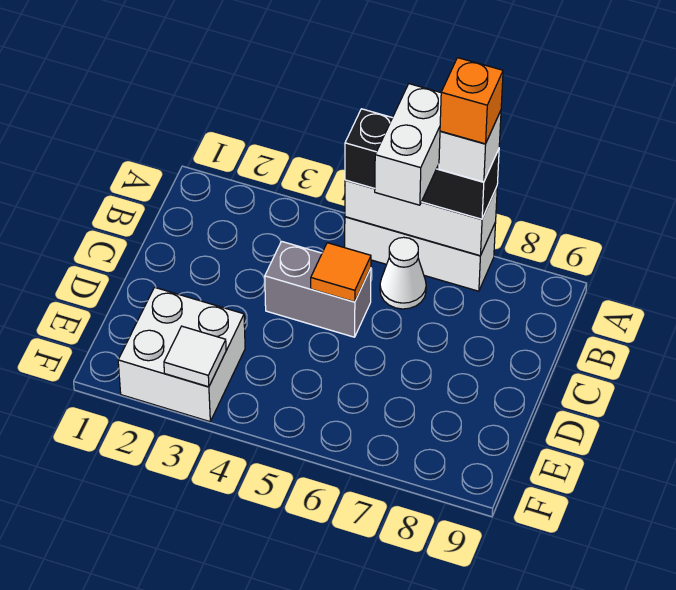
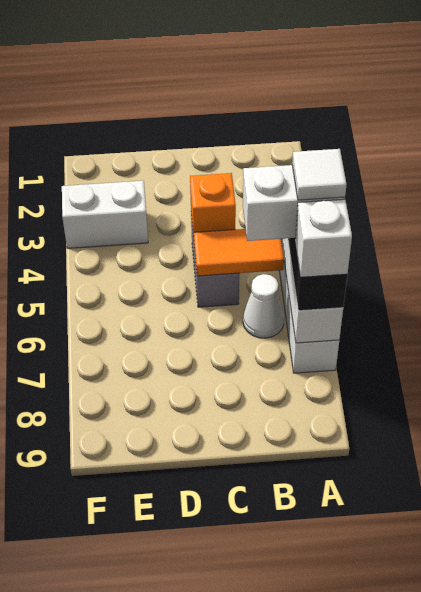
orange brick A7 level 5 -> orange brick C4 level 2
orange tile C5 level 2 -> orange tile B5:C5 level 2
white brick E2:F3 level 1 -> white brick E3:F3 level 1
white tile F3 level 2 -> white tile A6 level 5

